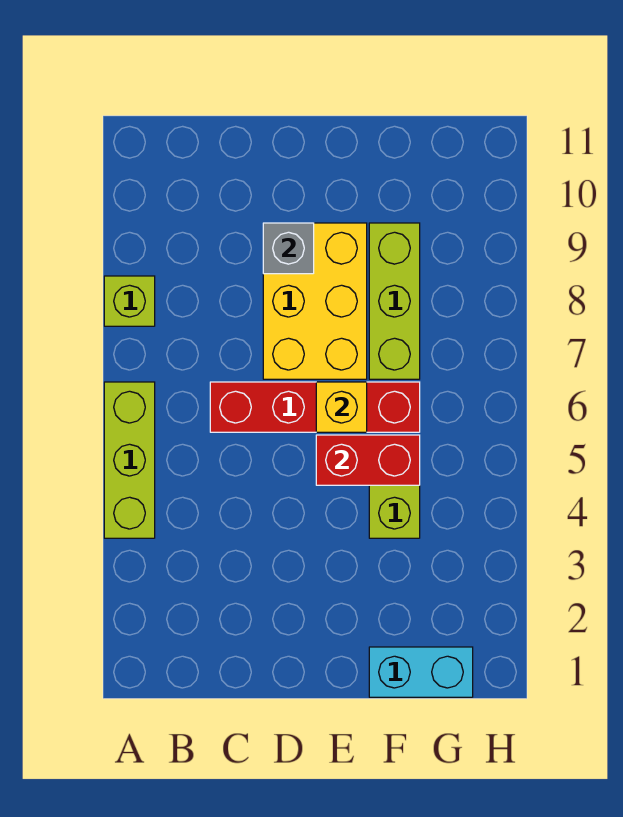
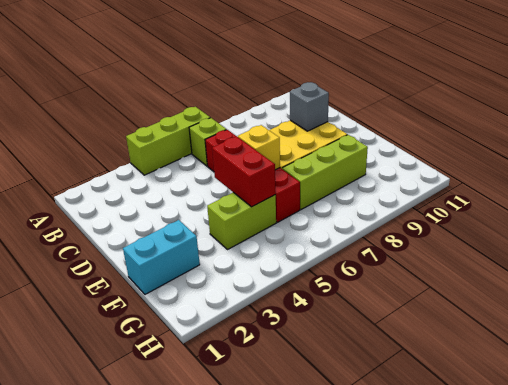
lime brick A8 level 1 -> lime brick B6 level 1
cyan brick F1:G1 level 1 -> cyan brick F1:F2 level 1

